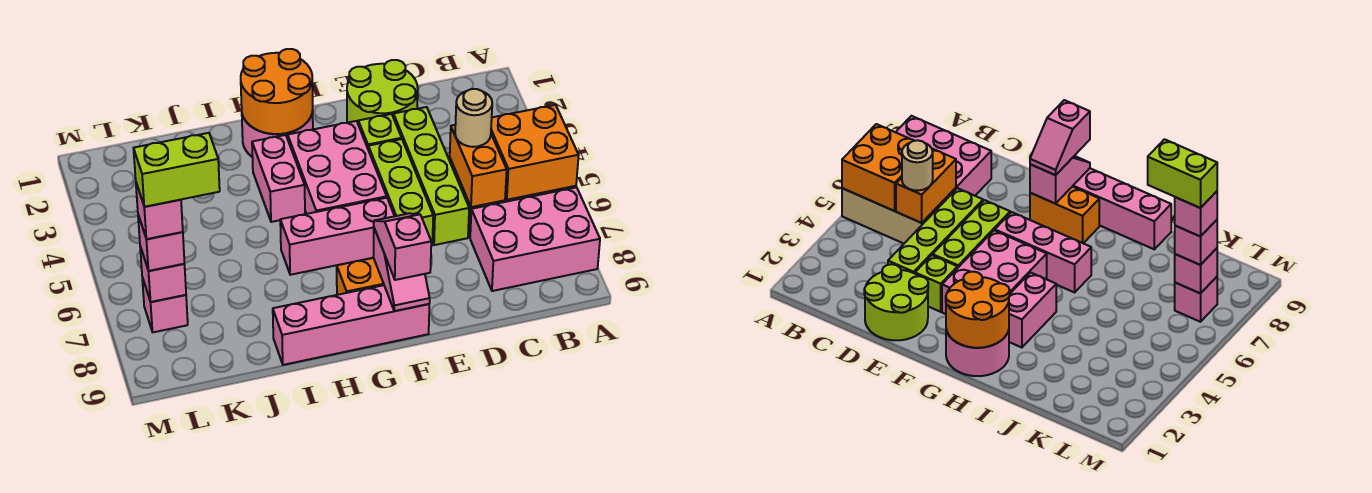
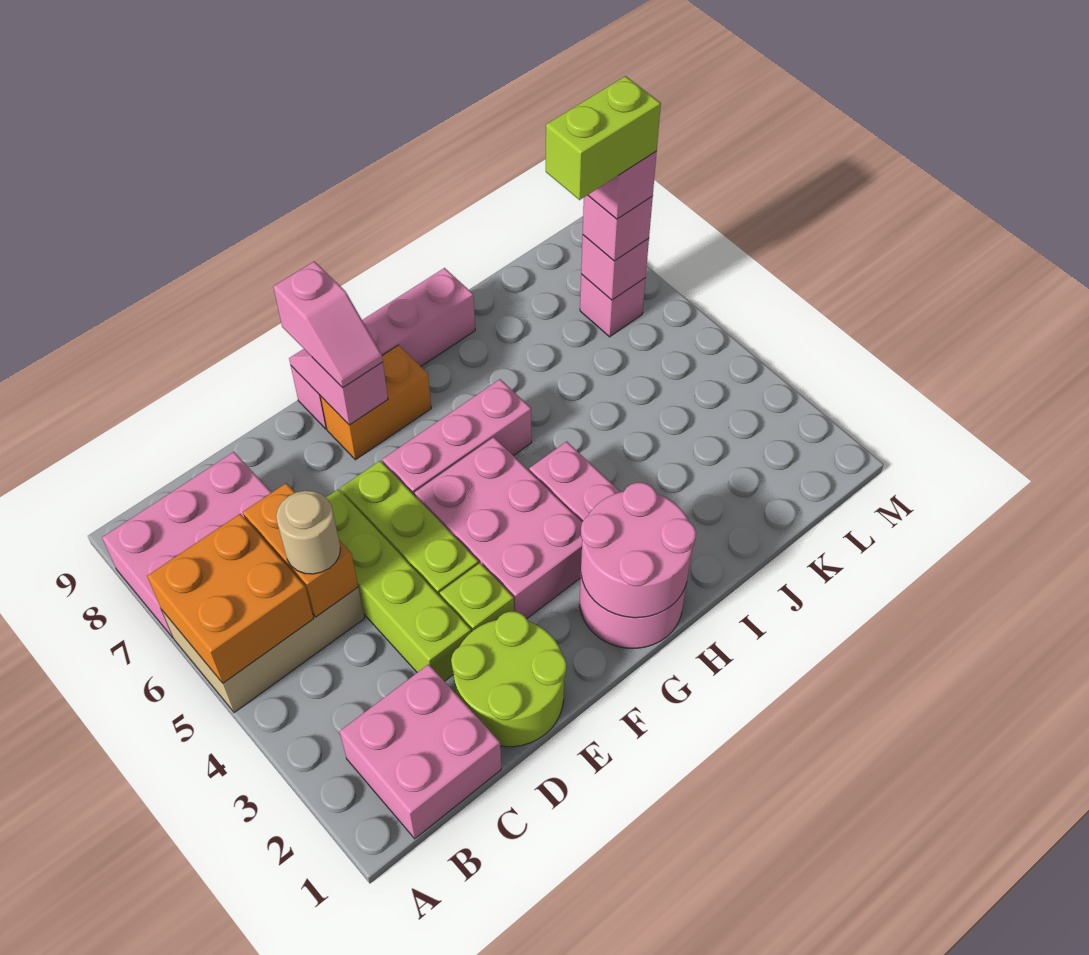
none -> pink brick B1:C2 level 1
orange round brick G1:H2 level 2 -> pink round brick G1:H2 level 2

